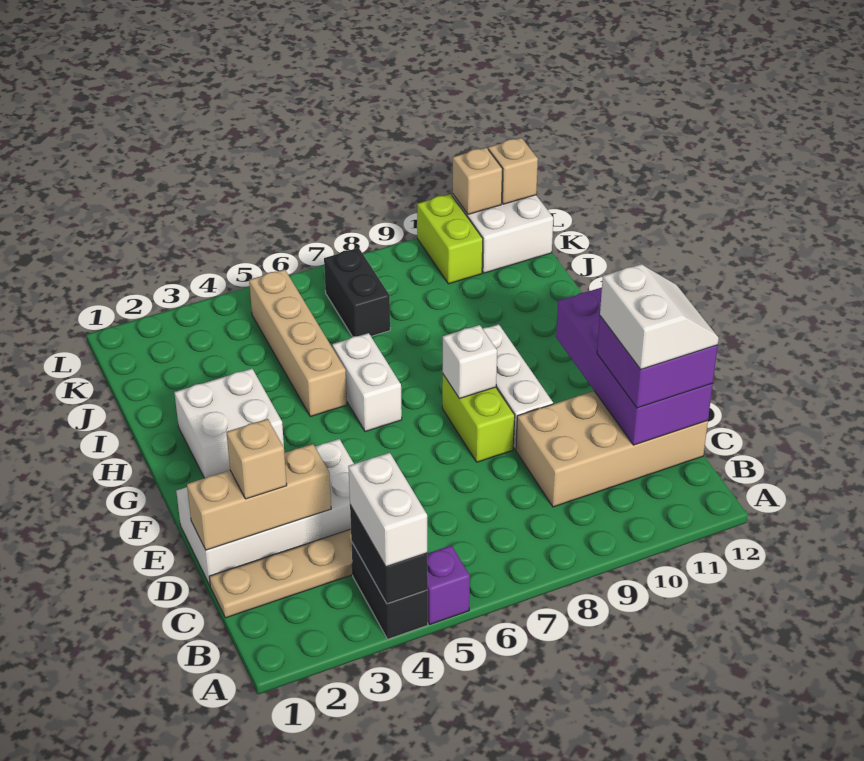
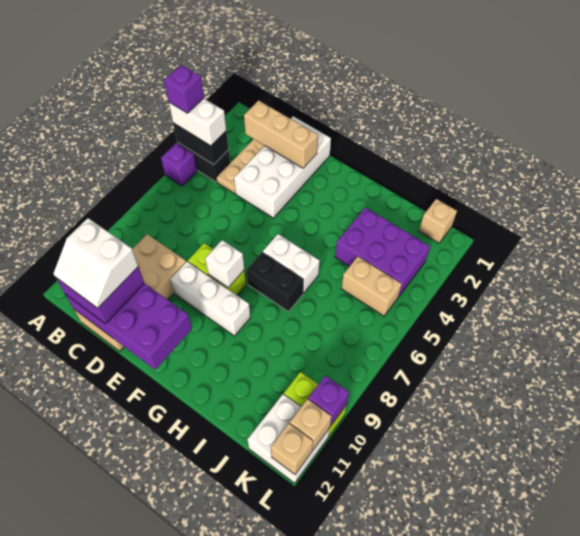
none -> purple brick A4 level 4
tan brick D1:D3 level 2 -> tan brick C2:E2 level 2
tan brick D2 level 3 -> tan brick K1 level 1
white brick G2:H3 level 1 -> none
tan brick H5:K5 level 1 -> tan brick J5:K5 level 1
none -> purple brick I3:K4 level 1
black brick J7:K7 level 1 -> black brick G7:H7 level 1
none -> purple brick L10 level 2

